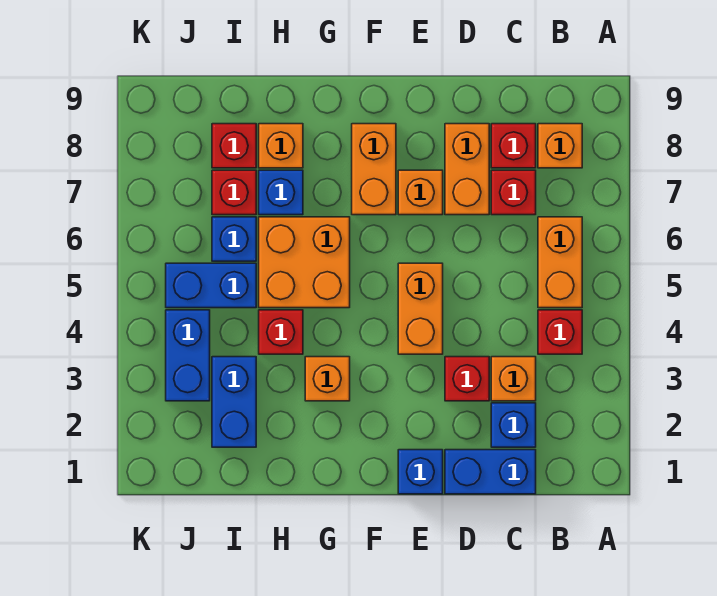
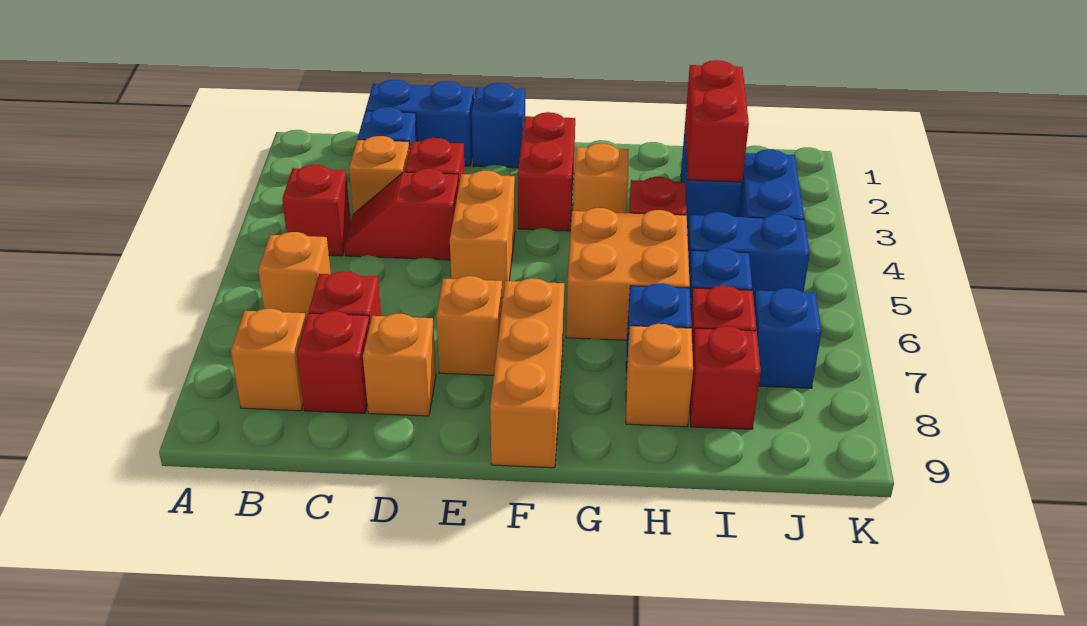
orange brick B5:B6 level 1 -> orange brick B6 level 1
none -> red slope C4:D4 level 1 top D
orange brick D7:D8 level 1 -> orange brick D8 level 1
none -> red brick F2:F3 level 1
orange brick F7:F8 level 1 -> orange brick F7:F9 level 1
none -> red brick I2:I3 level 2
none -> blue brick J7 level 1

